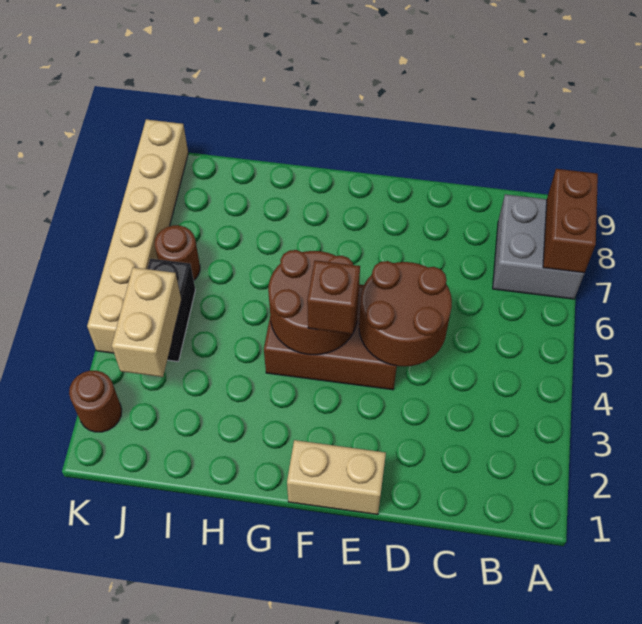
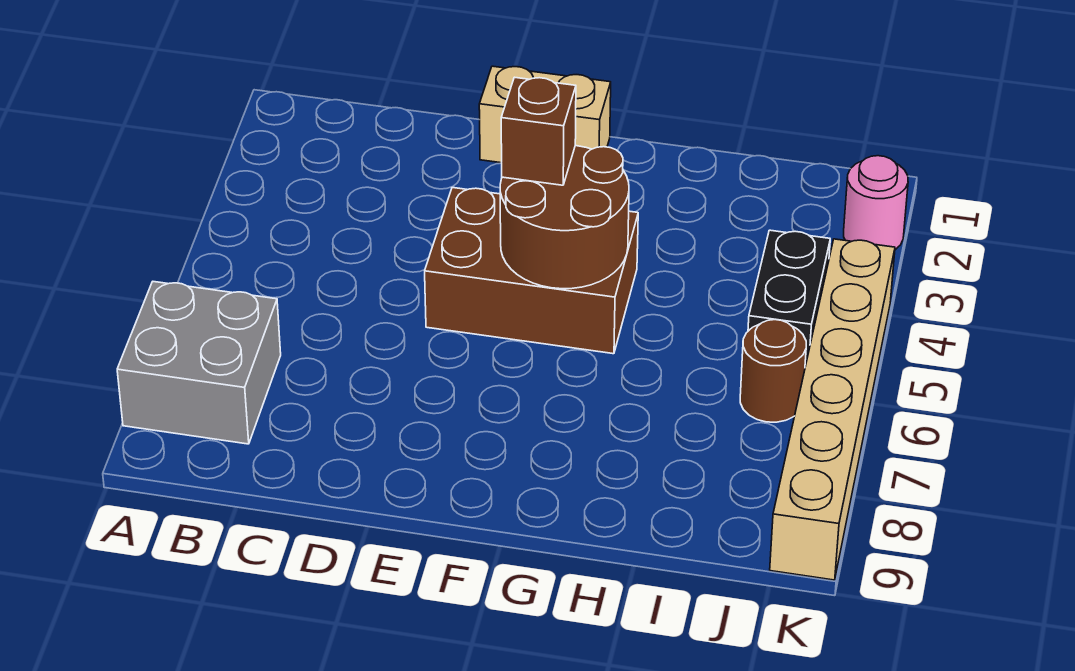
brown brick A7:A8 level 2 -> none
brown round brick D4:E5 level 2 -> none
tan brick J3:J4 level 2 -> none
brown round brick K2 level 1 -> pink round brick K2 level 1

